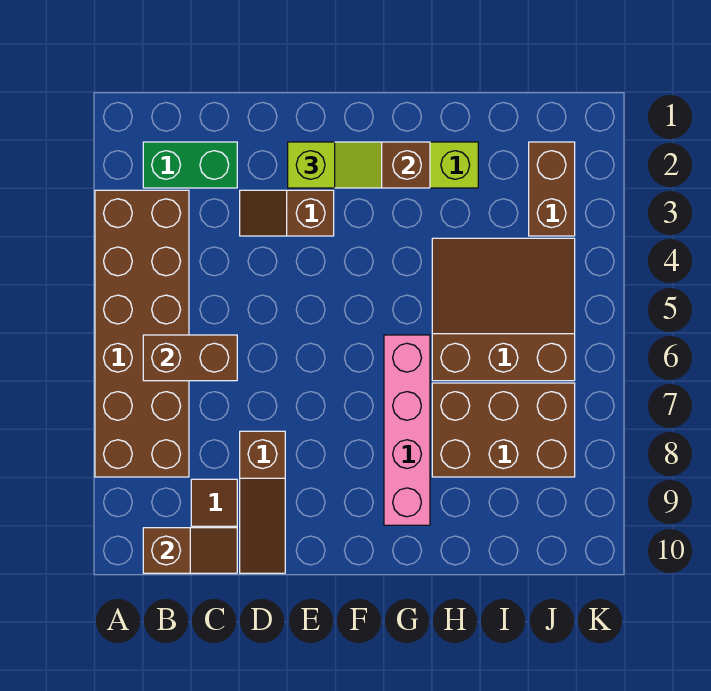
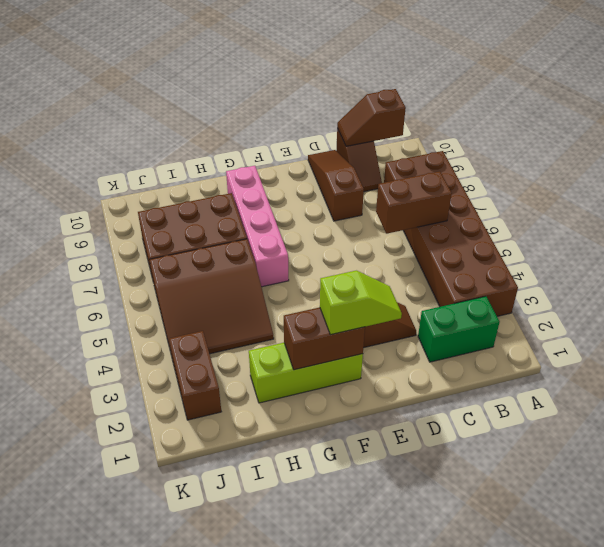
lime slope E2:F2 level 3 top E -> lime slope E2:F2 level 3 top F

